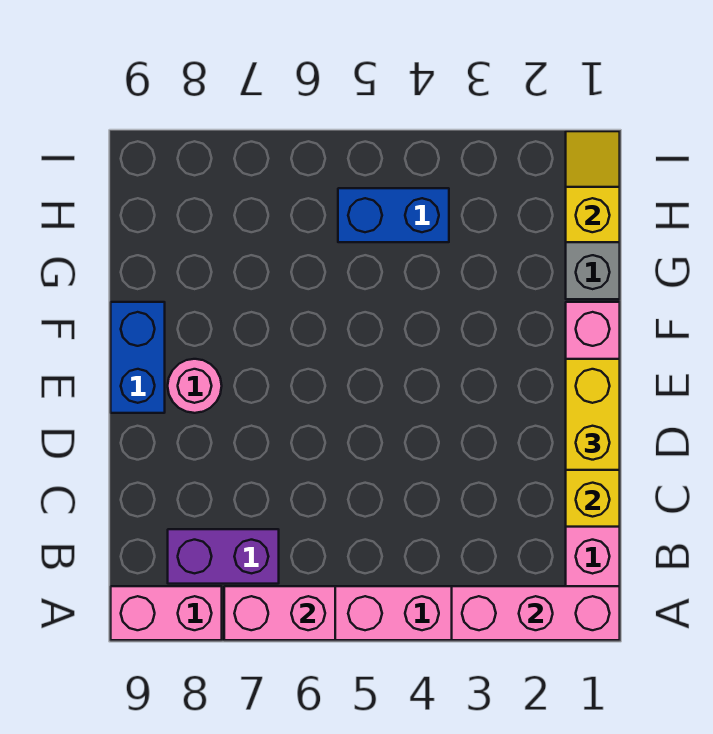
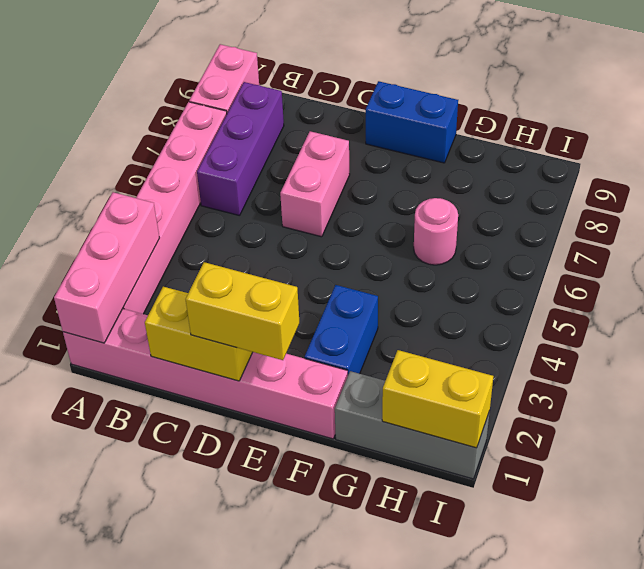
pink brick A6:A7 level 2 -> pink brick D6:D7 level 1
purple brick B7:B8 level 1 -> purple brick B6:B8 level 1
pink round brick E8 level 1 -> pink round brick G6 level 1
yellow slope H1:I1 level 2 top H -> yellow brick H1:I1 level 2
blue brick H4:H5 level 1 -> blue brick F2:F3 level 1

